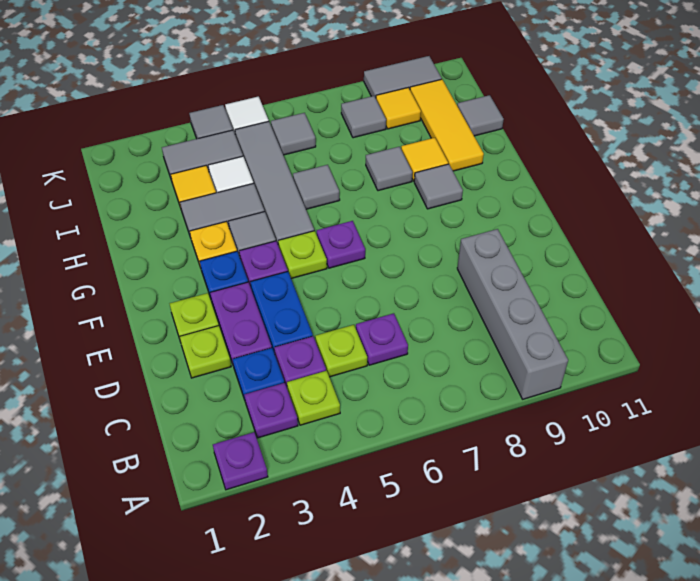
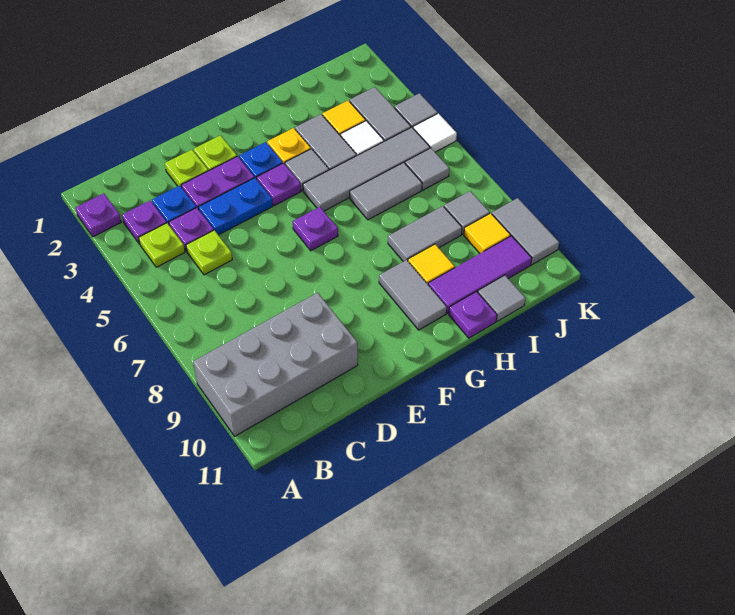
grey brick A9:D9 level 1 -> grey brick A9:D10 level 1
purple plate C6 level 1 -> purple plate H11 level 1
lime plate F5 level 1 -> none
grey tile G9 level 1 -> grey tile G9:G10 level 1
grey tile H6 level 1 -> grey tile H6:I6 level 1
grey tile H8 level 1 -> grey tile H8:I8 level 1
yellow tile H10:J10 level 1 -> purple tile H10:J10 level 1

